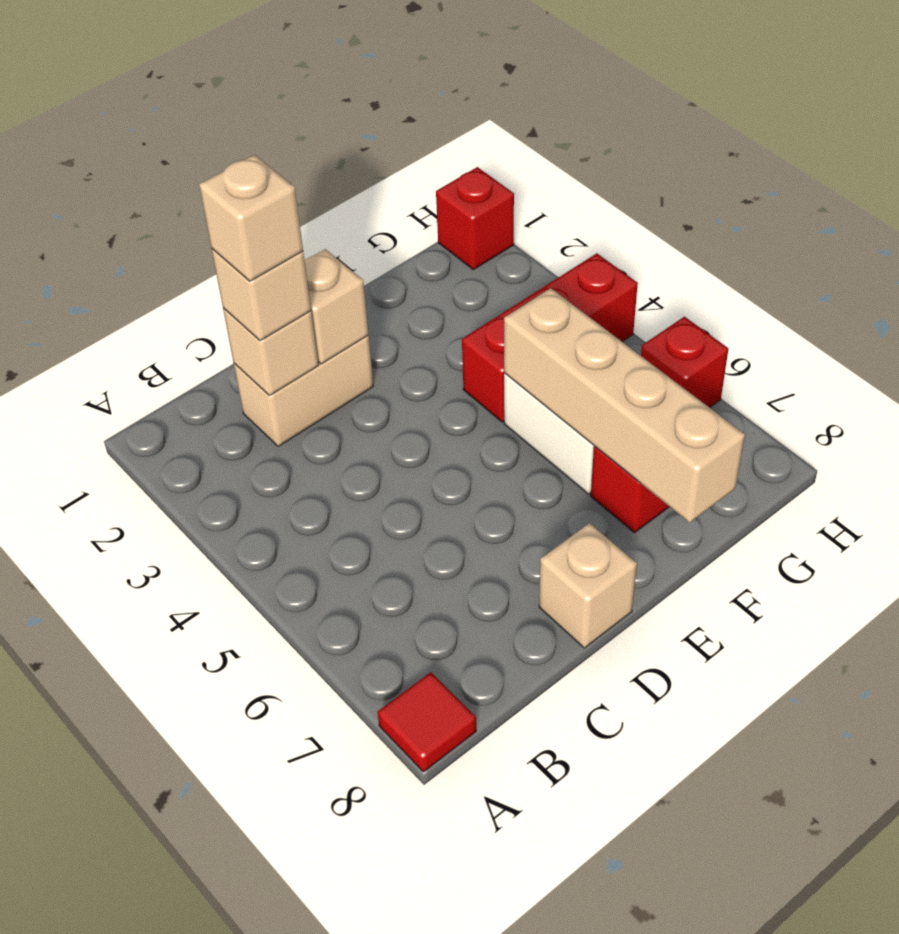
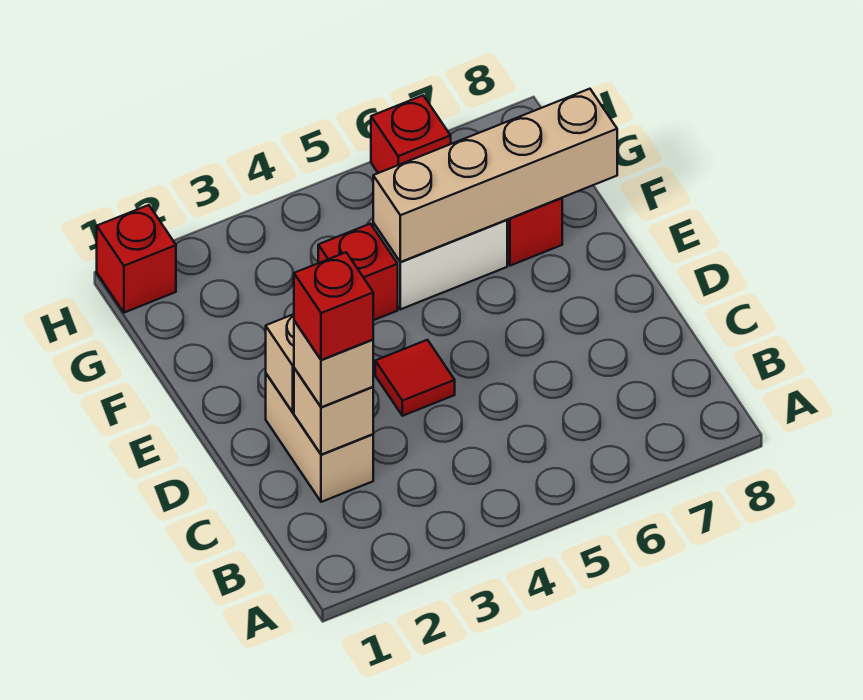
red tile A8 level 1 -> red tile D4 level 1
tan brick C2 level 4 -> red brick C2 level 4
tan brick D8 level 1 -> none
red brick F4:H4 level 1 -> red brick F4 level 1

